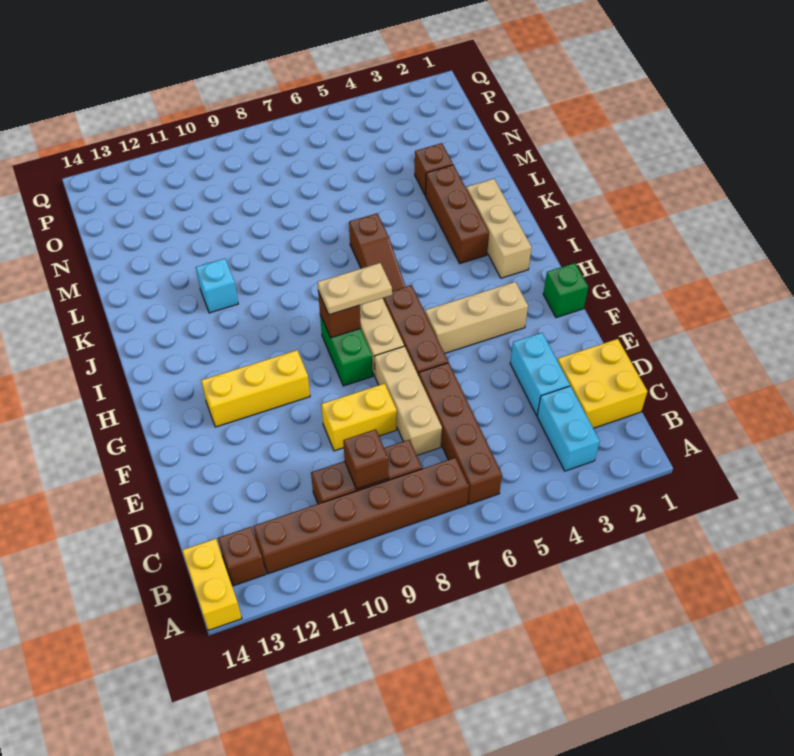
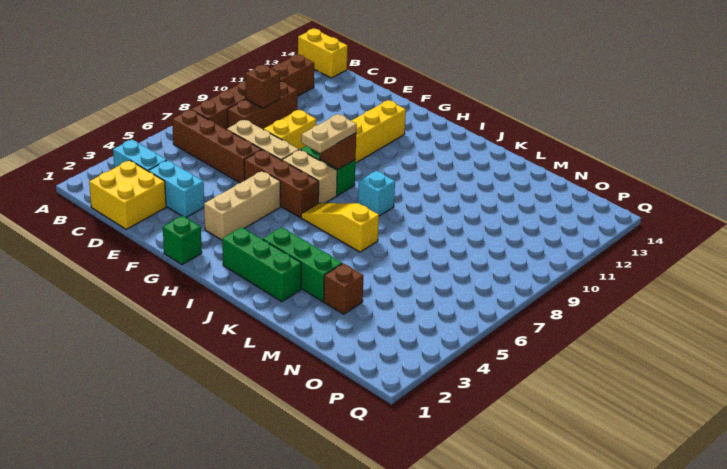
brown brick B13 level 1 -> none
tan brick I2:K2 level 1 -> green brick I2:K2 level 1
brown slope I6:K6 level 1 top K -> yellow slope I6:K6 level 1 top K
brown brick J3:L3 level 1 -> green brick J3:L3 level 1
cyan brick K11 level 1 -> cyan brick J8 level 1

